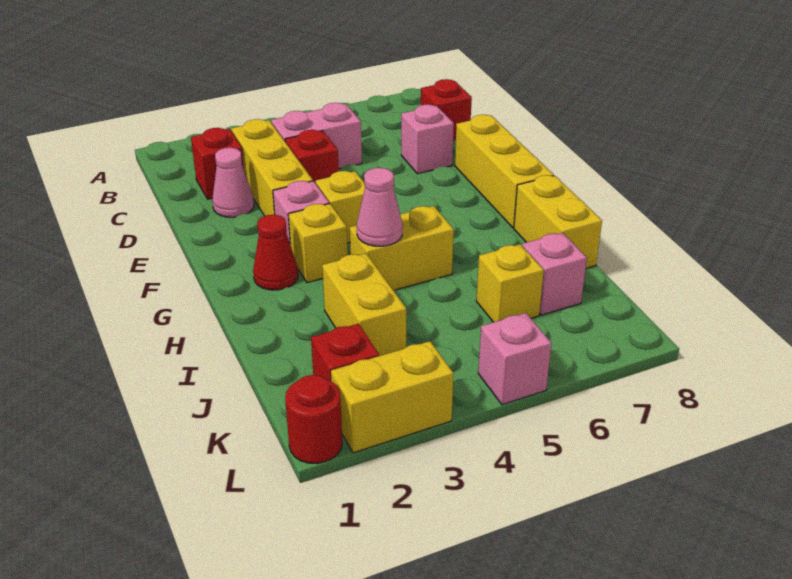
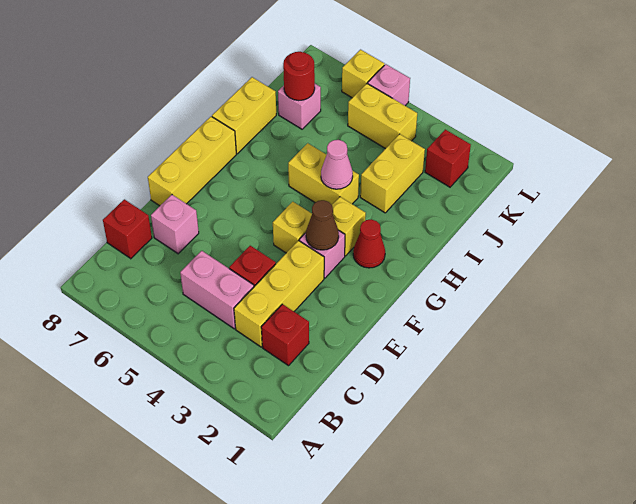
pink cone D2 level 1 -> none
none -> brown cone F3 level 2
yellow brick J6 level 1 -> yellow brick L6 level 1
red round brick L1 level 1 -> red round brick J7 level 2
yellow brick L2:L3 level 1 -> yellow brick K4:K5 level 1

